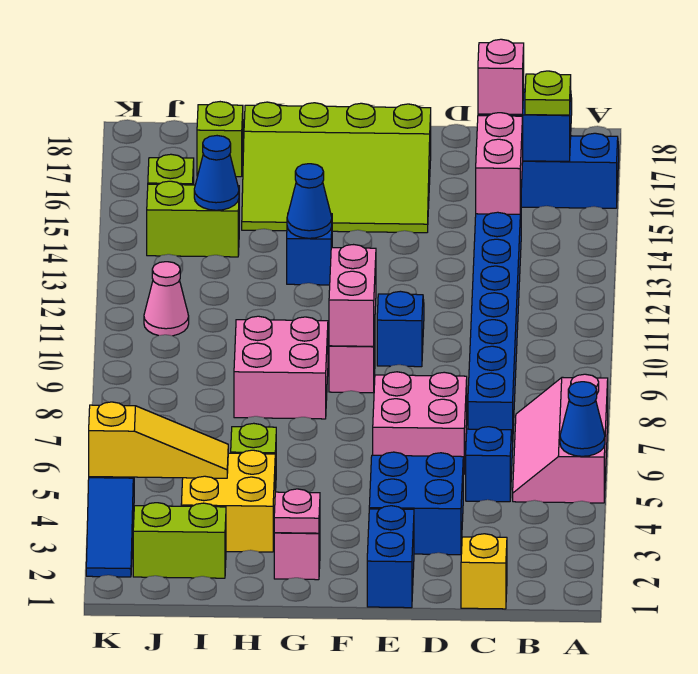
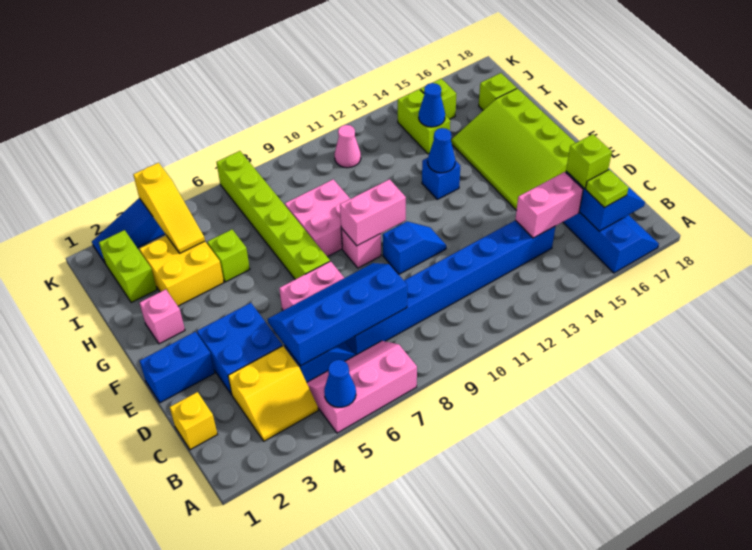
none -> yellow slope B3:C4 level 1 top C
none -> blue slope C5:D8 level 2 top C
pink brick C16 level 3 -> lime brick C16 level 3
none -> lime brick F7:K7 level 1
pink plate G2 level 2 -> none

